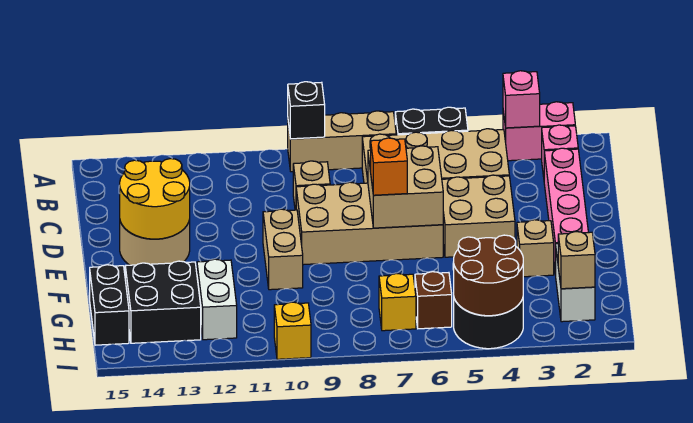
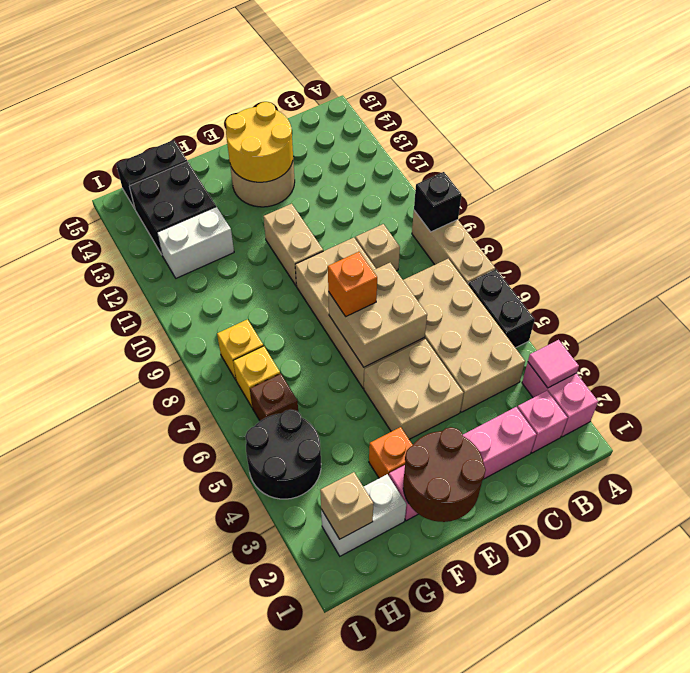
pink brick A3 level 2 -> pink tile A3 level 2
tan brick E10:F10 level 1 -> tan brick E10:E11 level 1
tan brick F3 level 1 -> orange brick F3 level 1
brown round brick H4:I5 level 2 -> brown round brick E1:F2 level 2
yellow brick I10 level 1 -> yellow brick H8 level 1

